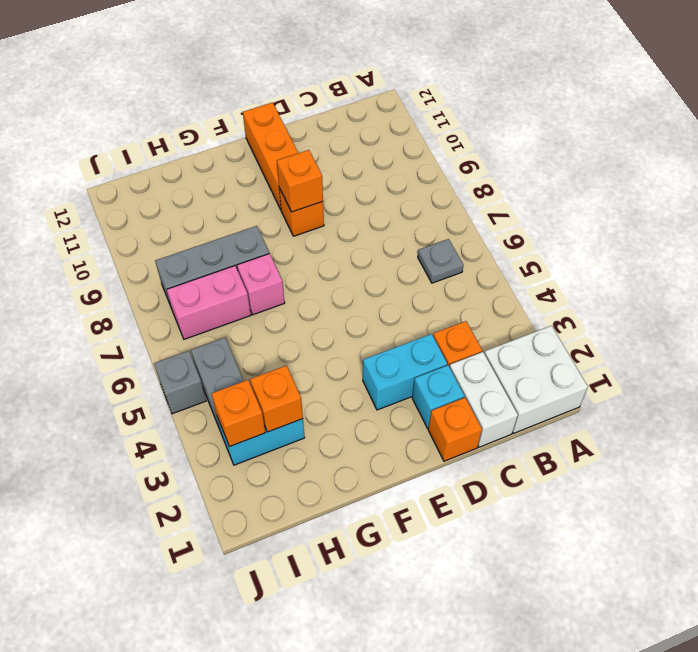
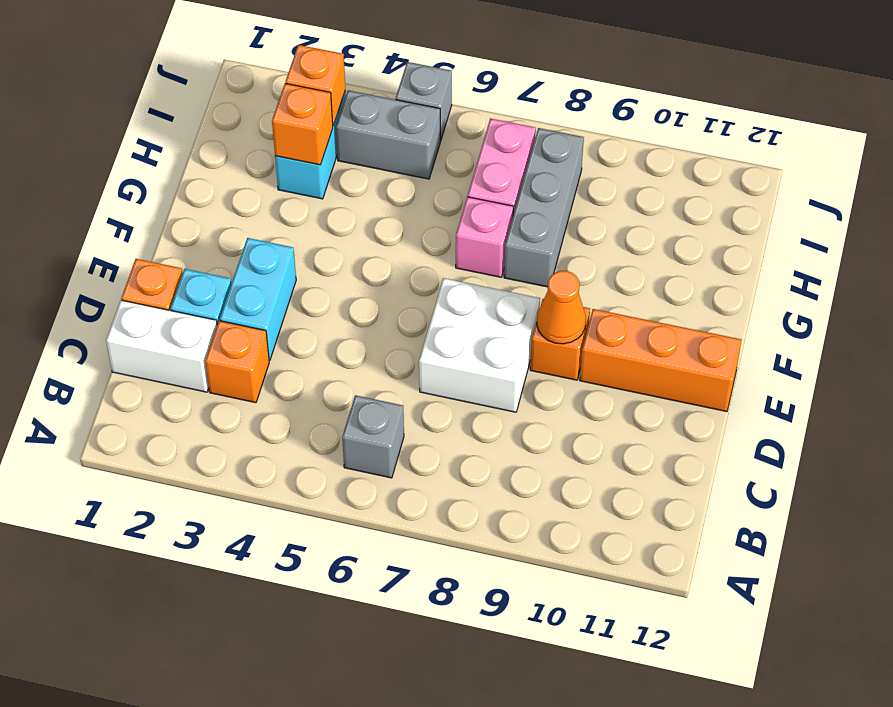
white brick A1:B2 level 1 -> white brick D7:E8 level 1
grey plate B6 level 1 -> grey brick B6 level 1
orange brick E9 level 2 -> orange cone E9 level 2

